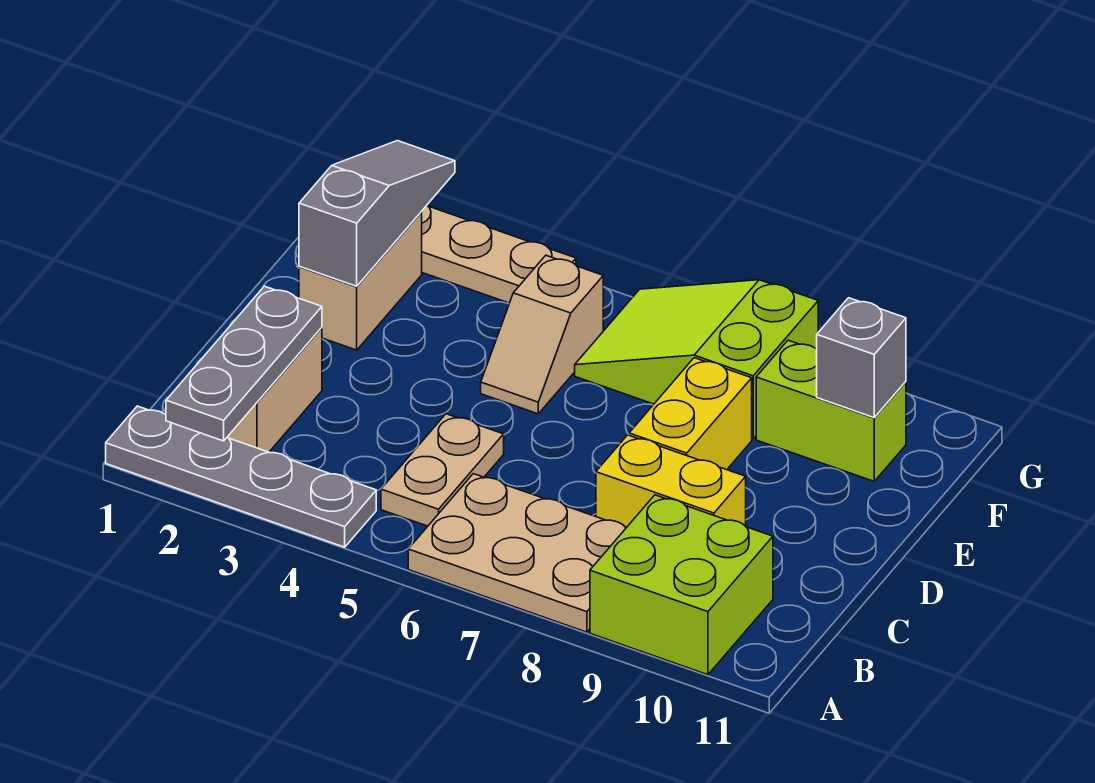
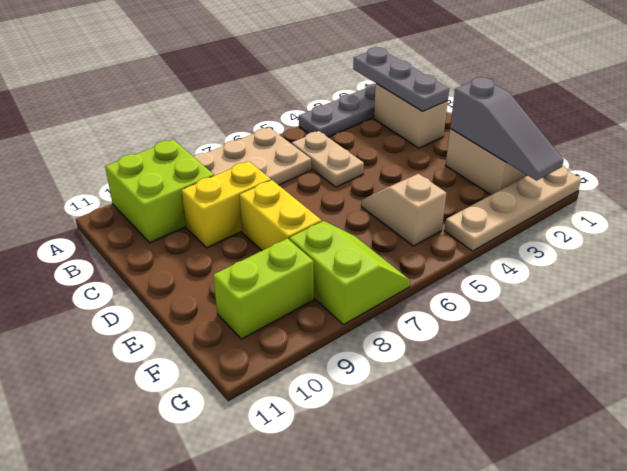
lime slope F6:G8 level 1 top 8 -> lime slope F7:G8 level 1 top 8
grey brick F10 level 2 -> none

